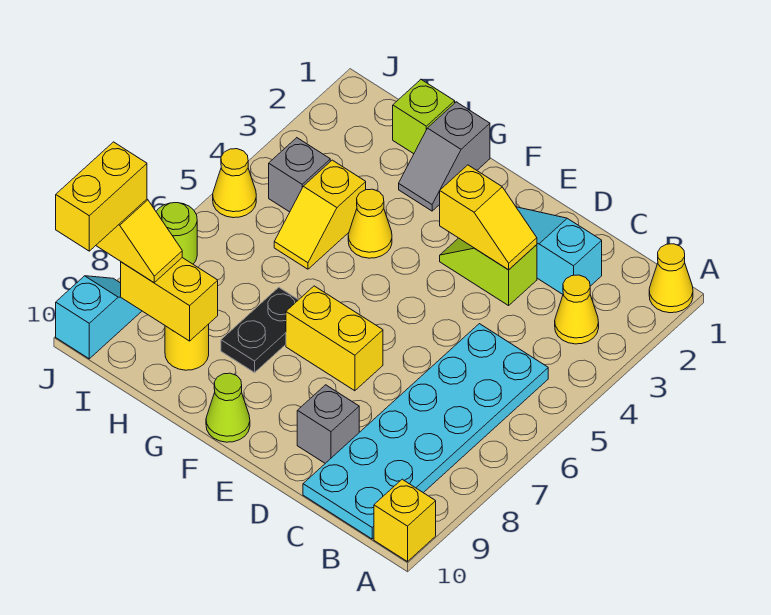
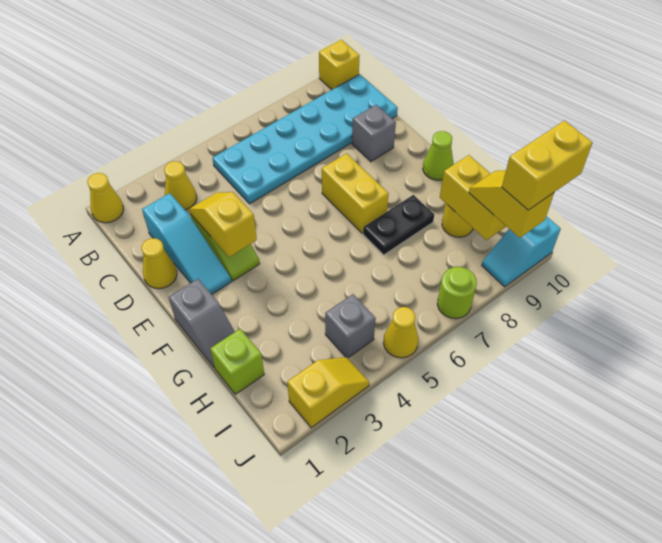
grey slope G1:G2 level 1 top 1 -> grey slope F1:G1 level 1 top F
yellow cone G4 level 1 -> yellow cone D1 level 1
yellow slope H4:H5 level 1 top 4 -> yellow slope J2:J3 level 1 top 2

